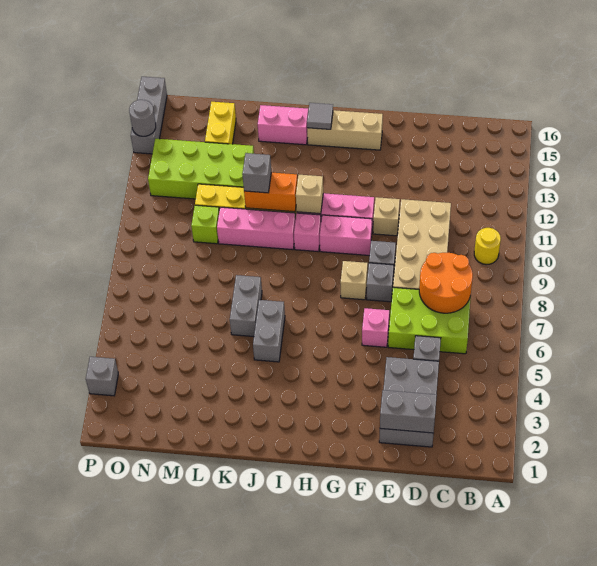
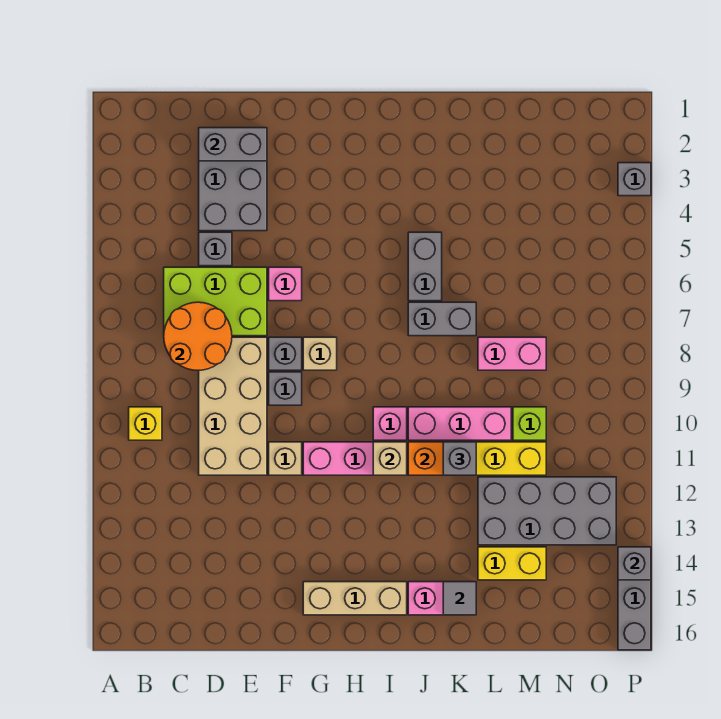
yellow round brick B10 level 1 -> yellow brick B10 level 1
pink brick G10:H10 level 1 -> pink brick L8:M8 level 1
grey tile I15 level 2 -> grey tile K15 level 2
grey brick K6:K7 level 1 -> grey brick J7:K7 level 1
lime brick L12:O13 level 1 -> grey brick L12:O13 level 1
yellow brick M14:M15 level 1 -> yellow brick L14:M14 level 1
grey round brick P14 level 2 -> grey brick P14 level 2

